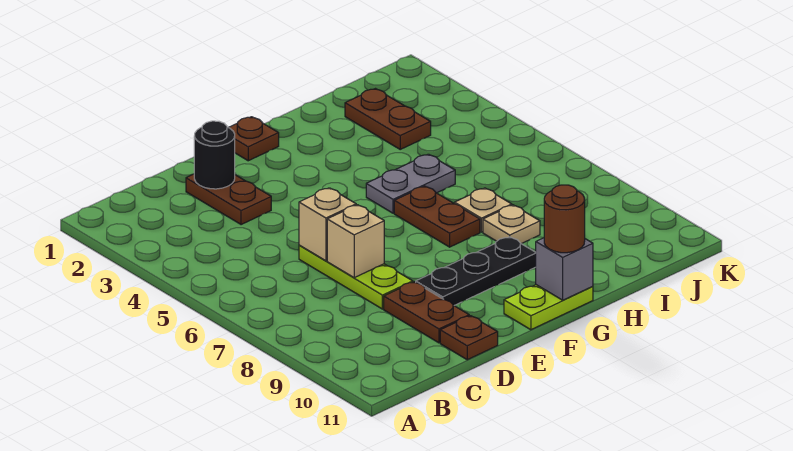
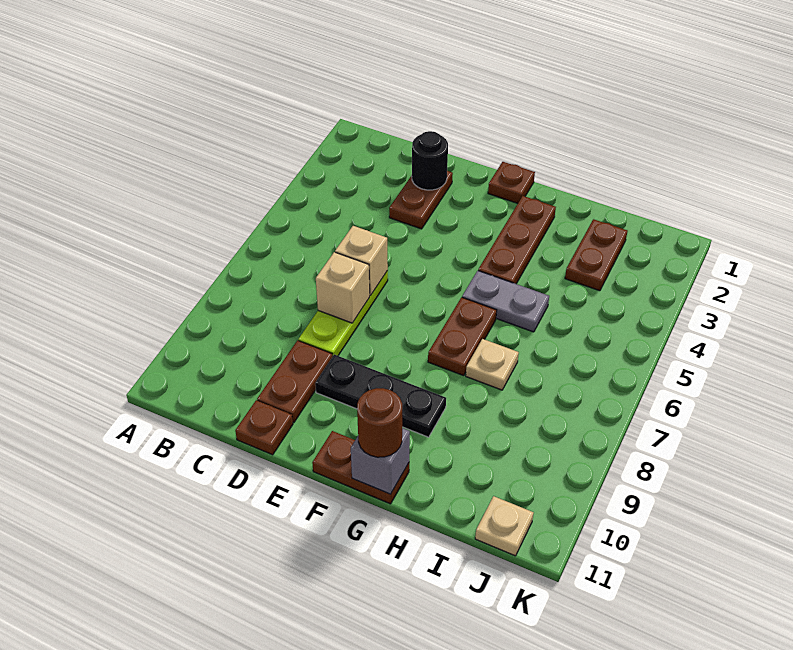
lime plate F11:G11 level 1 -> brown plate F11:G11 level 1
none -> brown plate G2:G4 level 1
tan plate H8 level 1 -> tan plate J11 level 1

